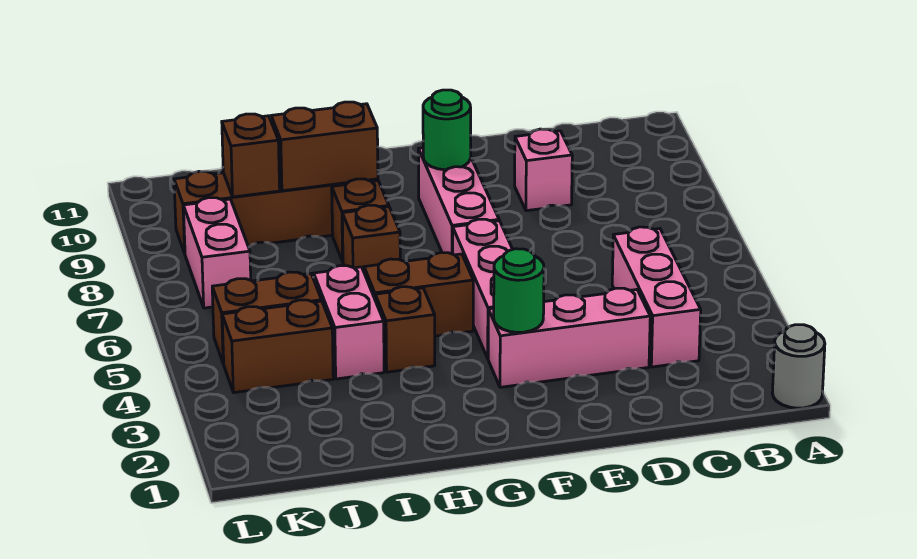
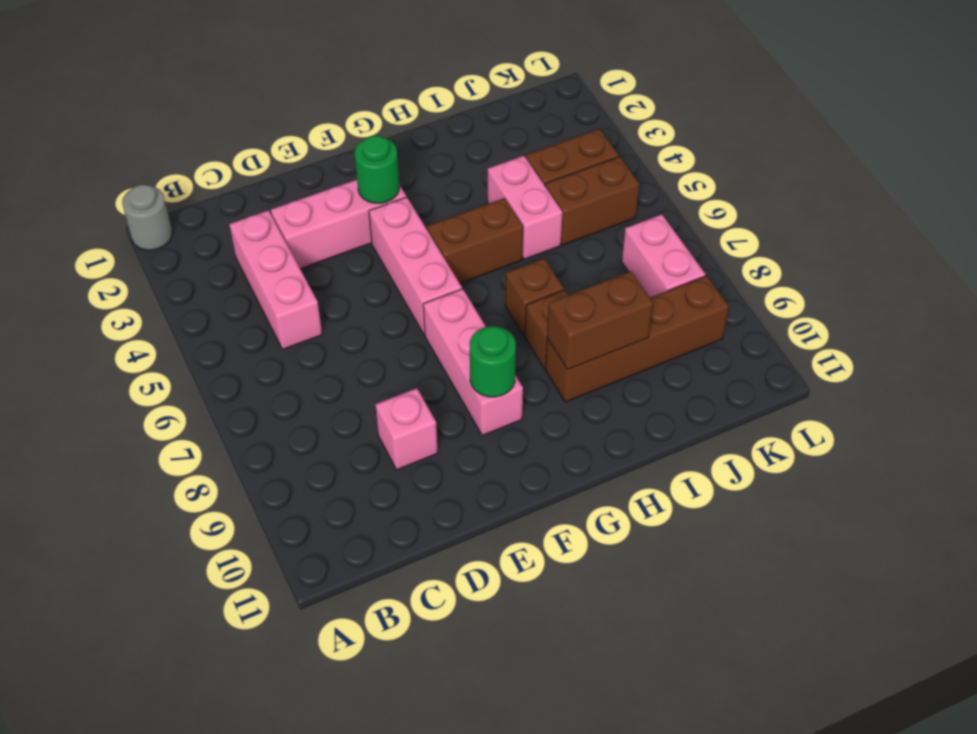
brown brick H4 level 1 -> none
brown brick J9 level 2 -> none

